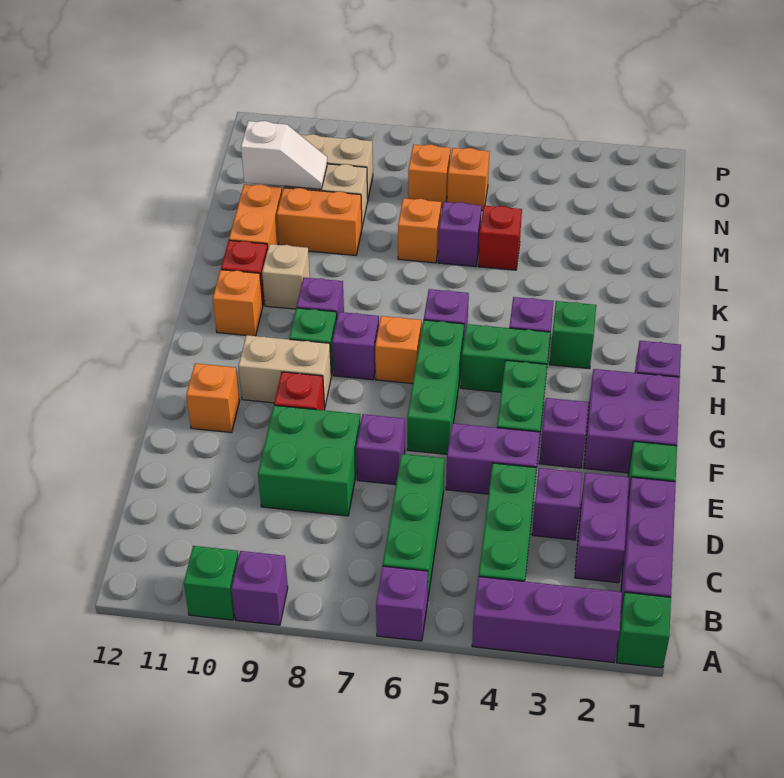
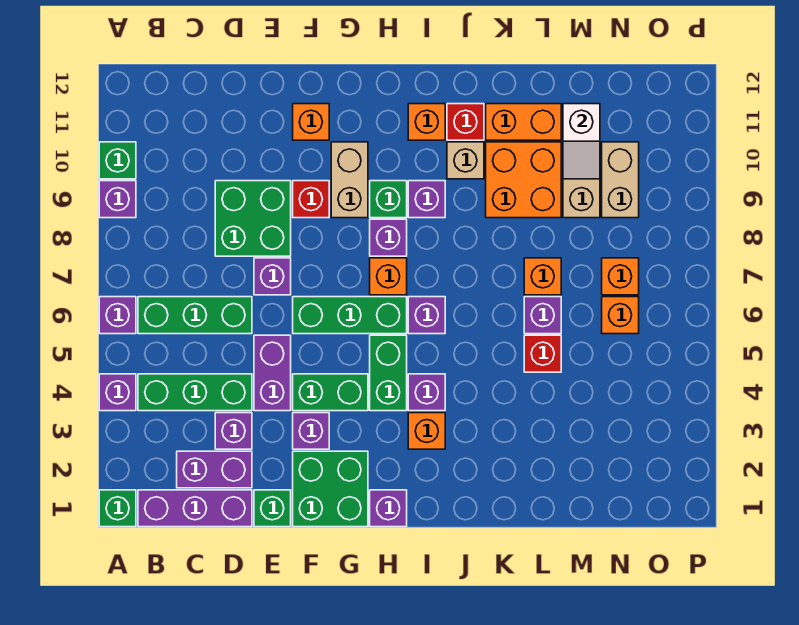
purple brick A2:A4 level 1 -> purple brick A4 level 1
purple brick F1:G2 level 1 -> green brick F1:G2 level 1
green brick I3 level 1 -> orange brick I3 level 1
orange brick L9:L10 level 1 -> orange brick K9:L10 level 1

